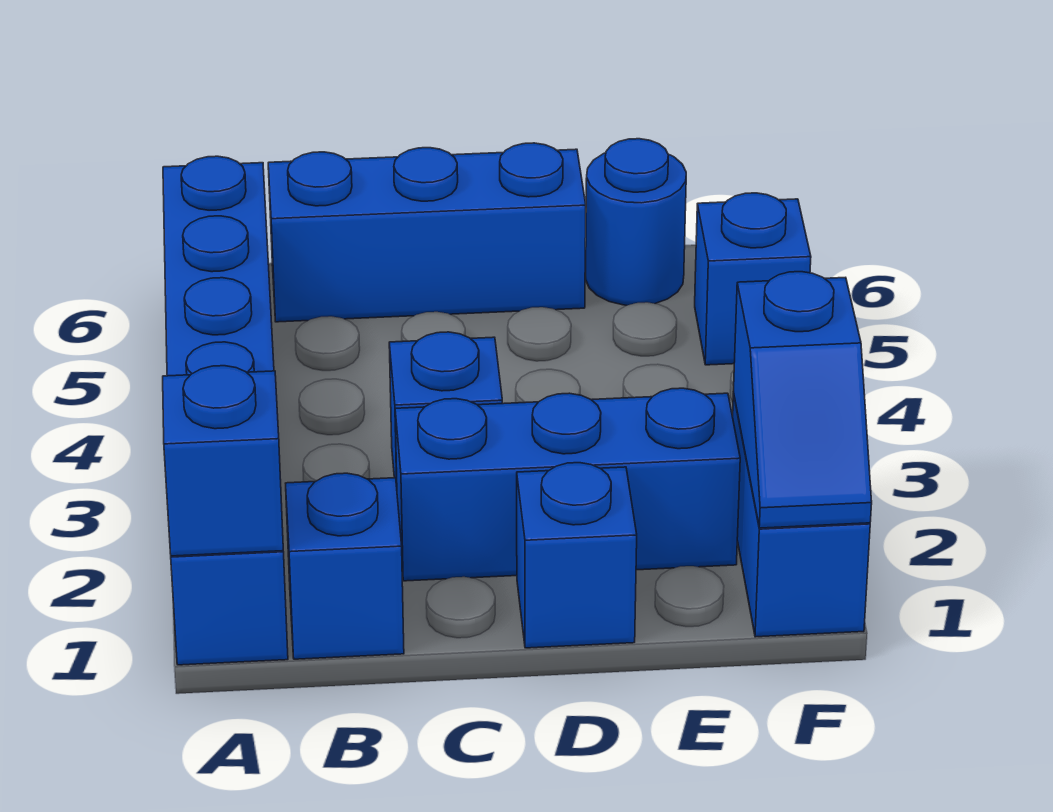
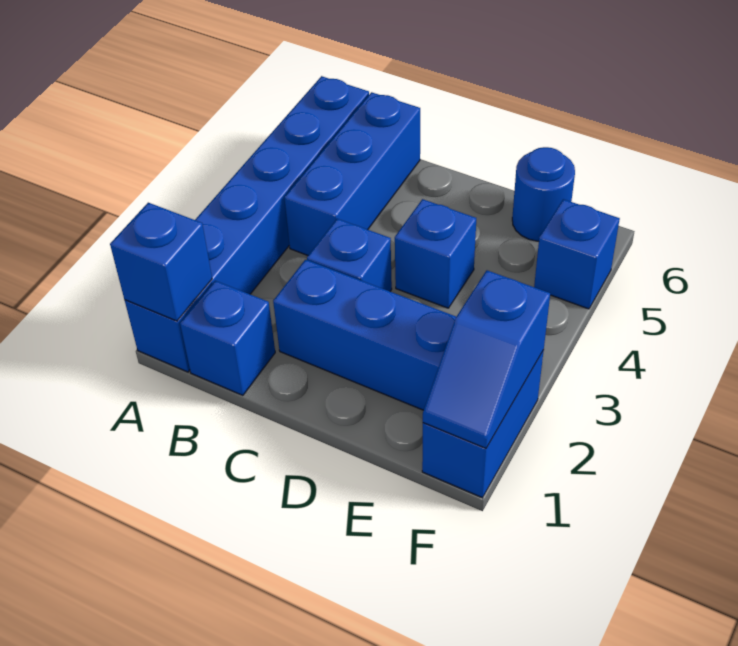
blue brick B6:D6 level 1 -> blue brick B4:B6 level 1
blue brick D1 level 1 -> blue brick D4 level 1

